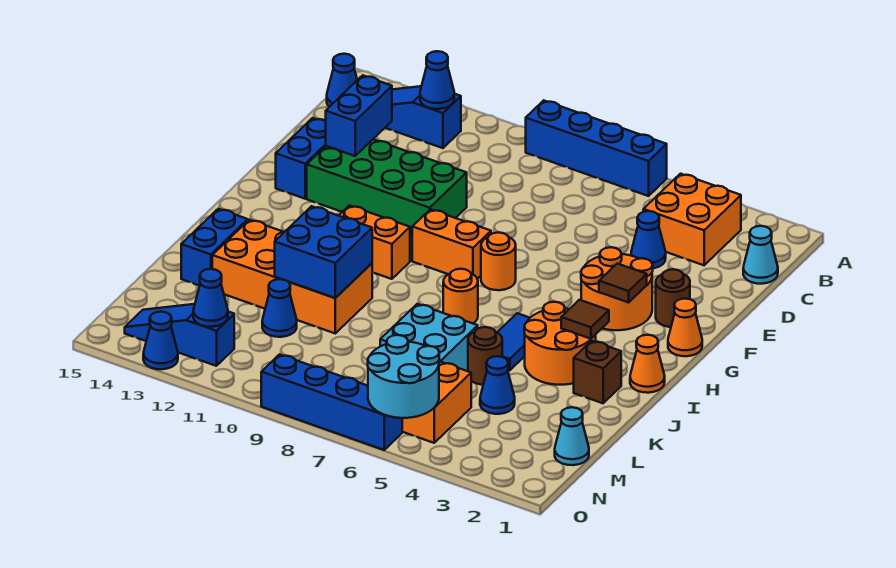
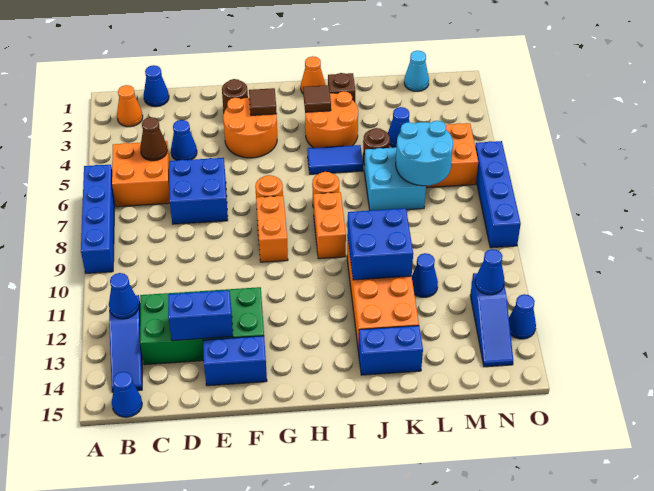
orange brick B3:C4 level 1 -> orange brick B5:C6 level 1
cyan cone C1 level 1 -> blue cone C1 level 1
none -> brown cone C5 level 2
none -> blue brick D6:E7 level 1
green brick E10:F13 level 1 -> green brick C12:F13 level 1
orange cone G1 level 1 -> orange cone B2 level 1
orange brick H10:H11 level 1 -> orange brick I8:I9 level 1
cyan round brick N5:O6 level 2 -> cyan round brick L6:M7 level 2

